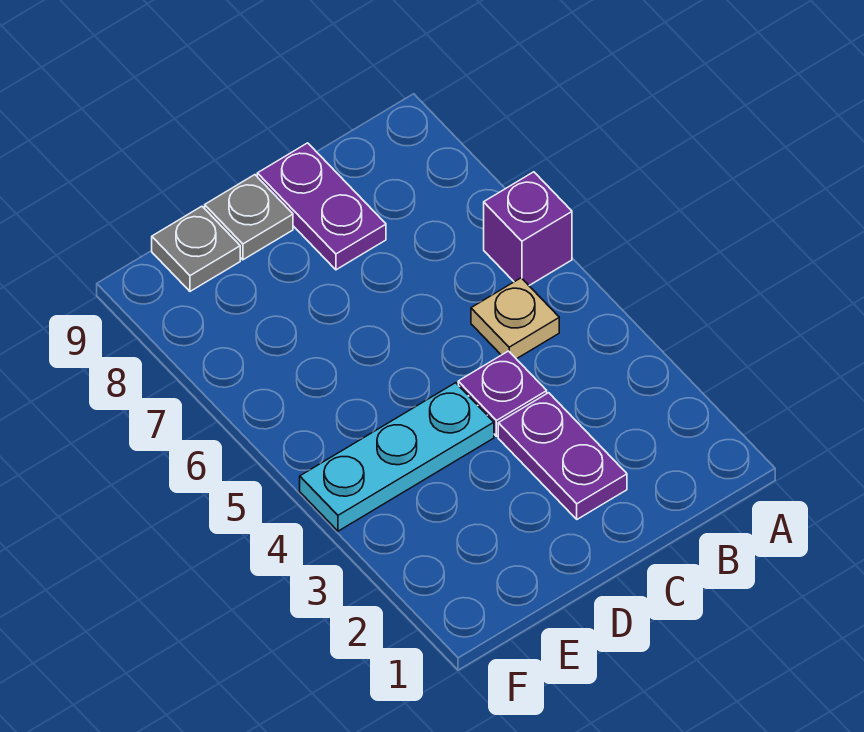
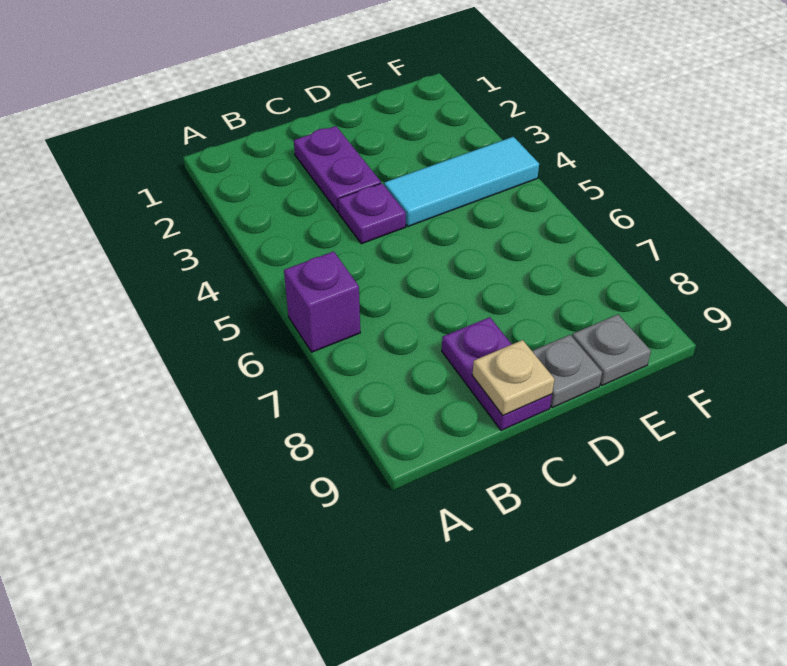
tan plate B5 level 1 -> tan plate C9 level 2
cyan plate D4:F4 level 1 -> cyan tile D4:F4 level 1

